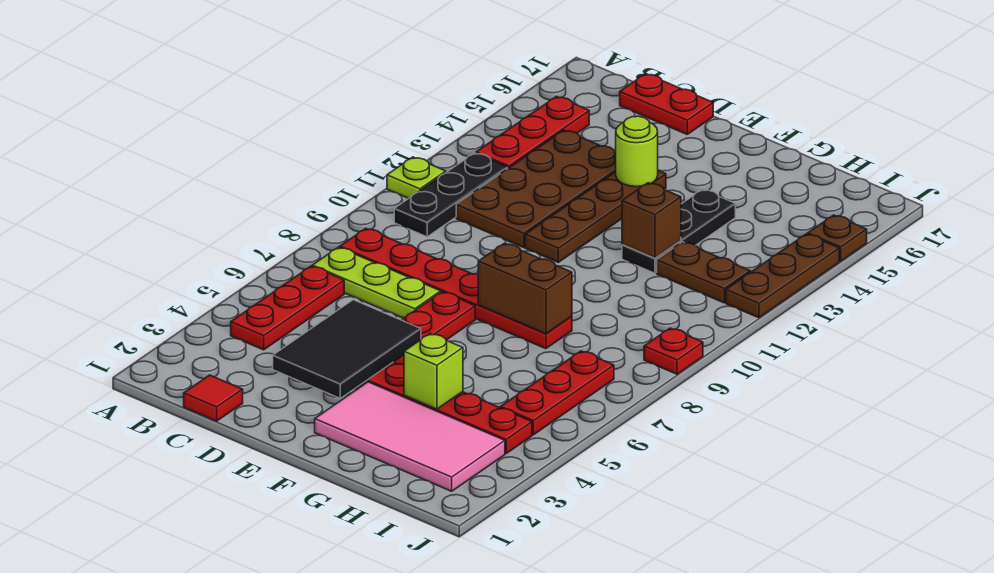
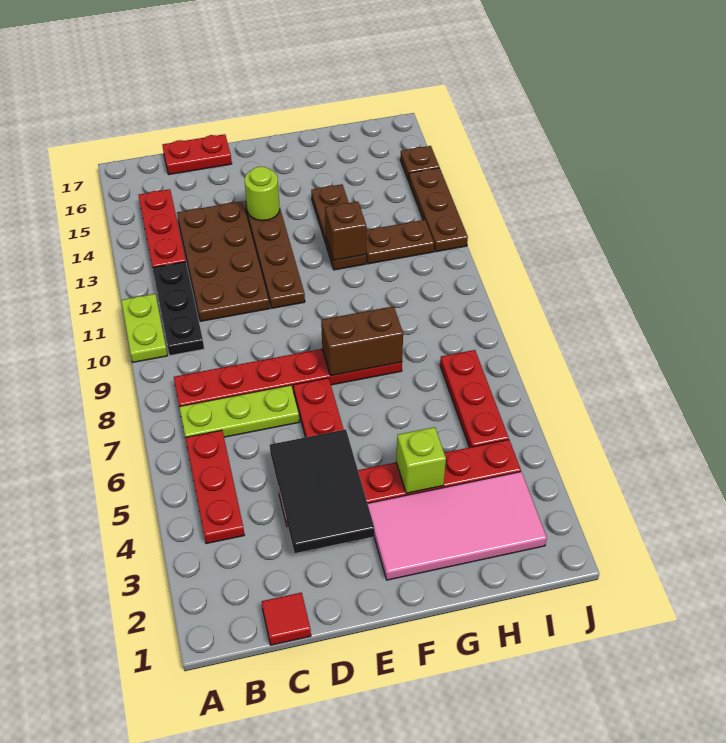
lime plate A11 level 1 -> lime plate A10:A11 level 1
black plate G12:G14 level 1 -> brown plate G12:G14 level 1
red plate J9 level 1 -> none

